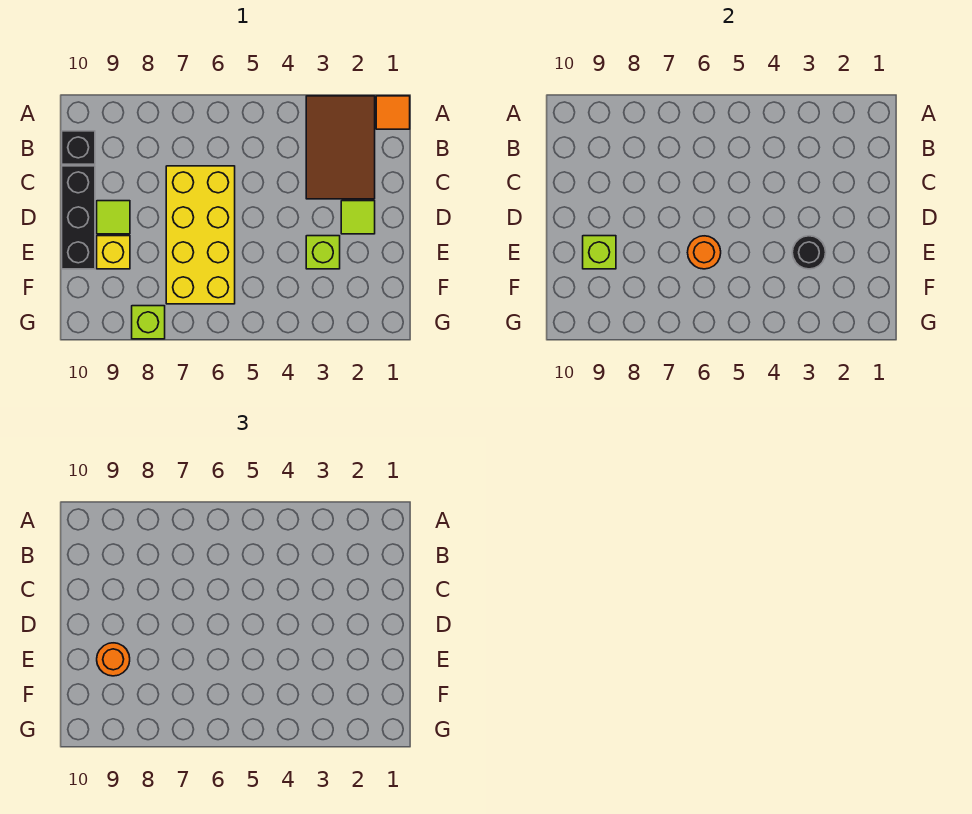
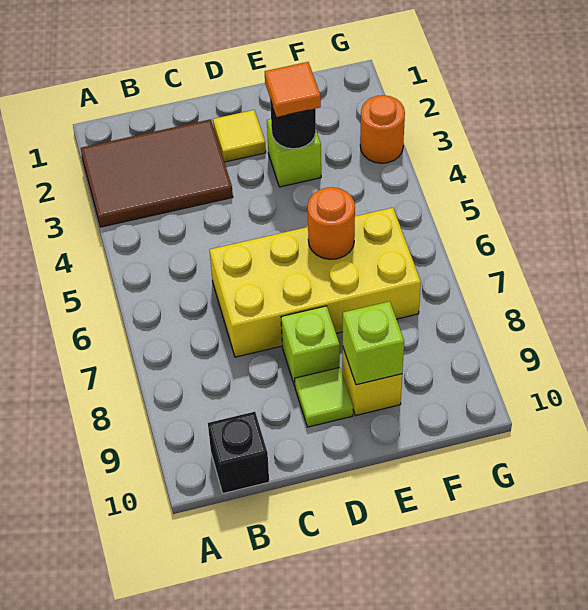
orange tile A1 level 1 -> orange tile E3 level 3
black brick C10:E10 level 1 -> none
lime tile D2 level 1 -> yellow tile D2 level 1
orange round brick E9 level 3 -> orange round brick G3 level 1
lime brick G8 level 1 -> lime brick D8 level 1

